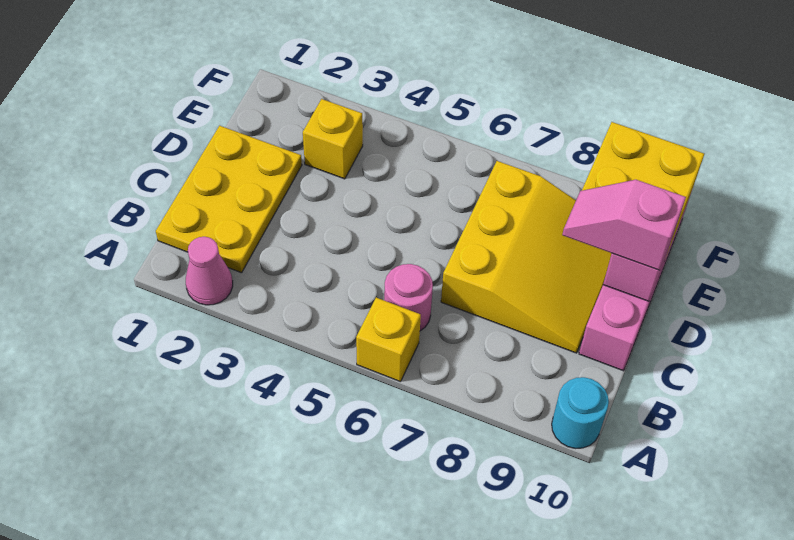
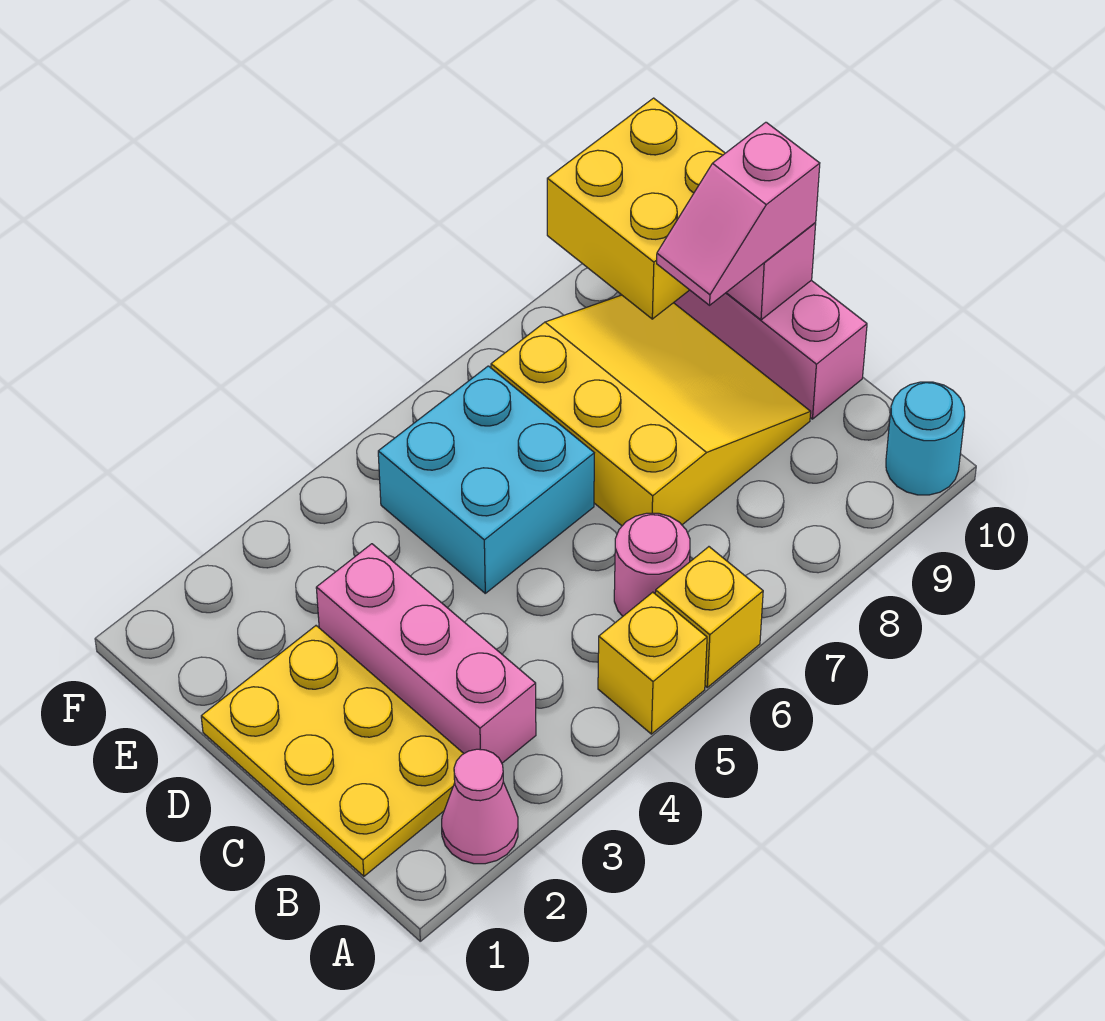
none -> pink brick B3:D3 level 1
none -> cyan brick D5:E6 level 1
yellow brick E3 level 1 -> yellow brick A5 level 1

